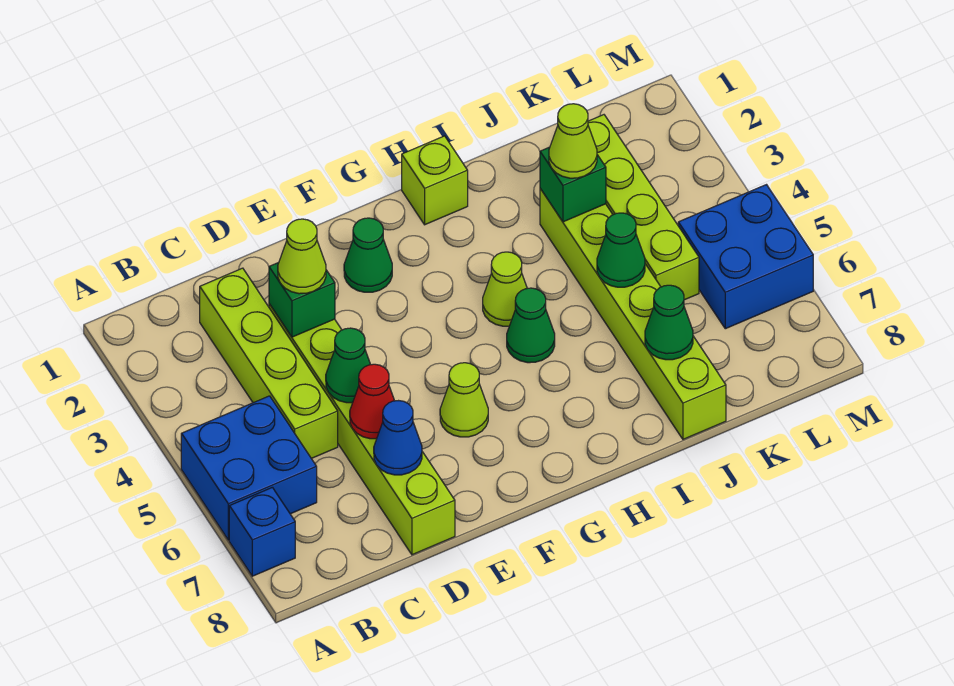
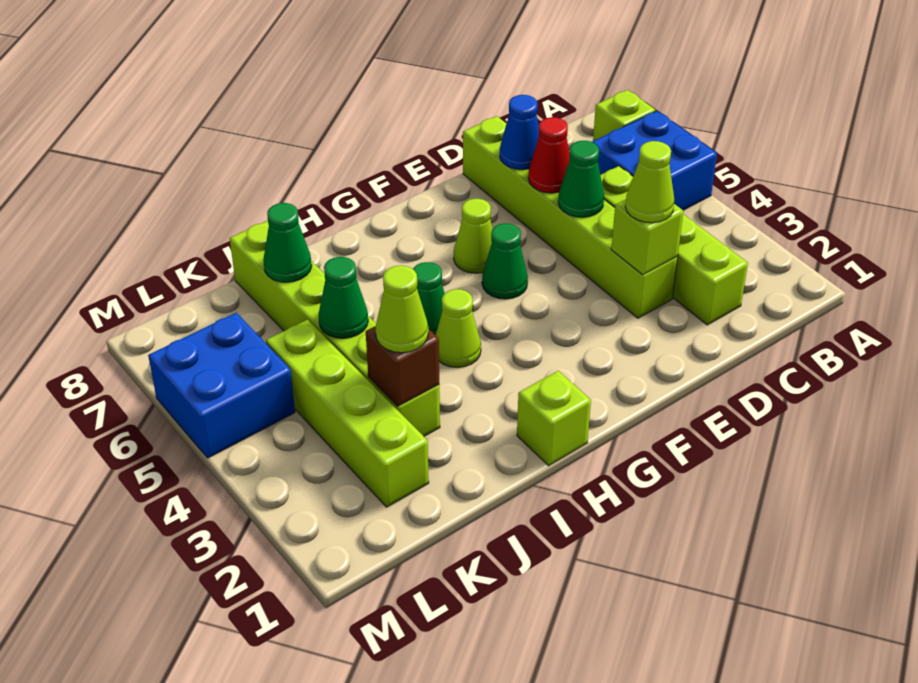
blue brick A7 level 1 -> lime brick A7 level 1
green brick D3 level 2 -> lime brick D3 level 2
green cone F2 level 1 -> green cone F5 level 1
green brick J3 level 2 -> brown brick J3 level 2

